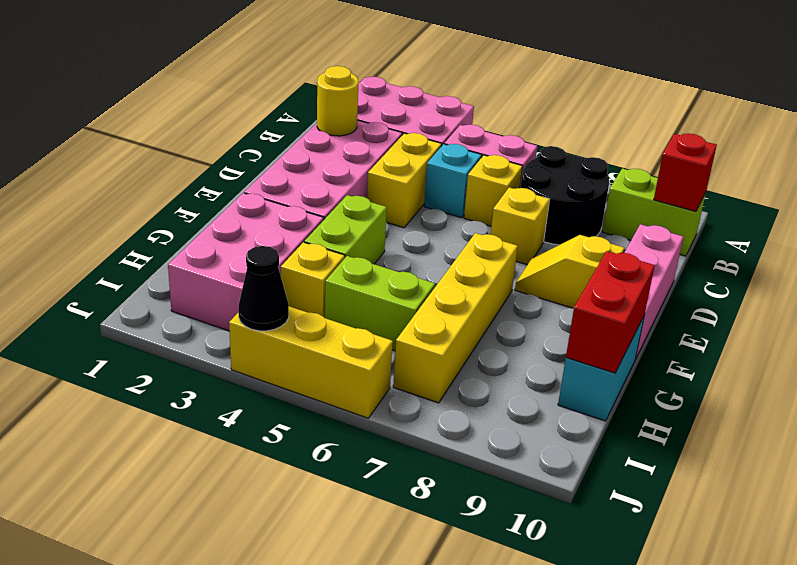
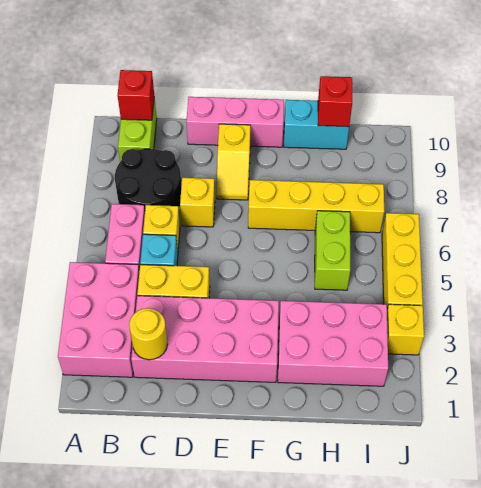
lime brick F4:G4 level 1 -> none
red brick G10:H10 level 2 -> red brick H10 level 2
yellow brick H4 level 1 -> yellow brick J3 level 1
black cone J4 level 2 -> none

